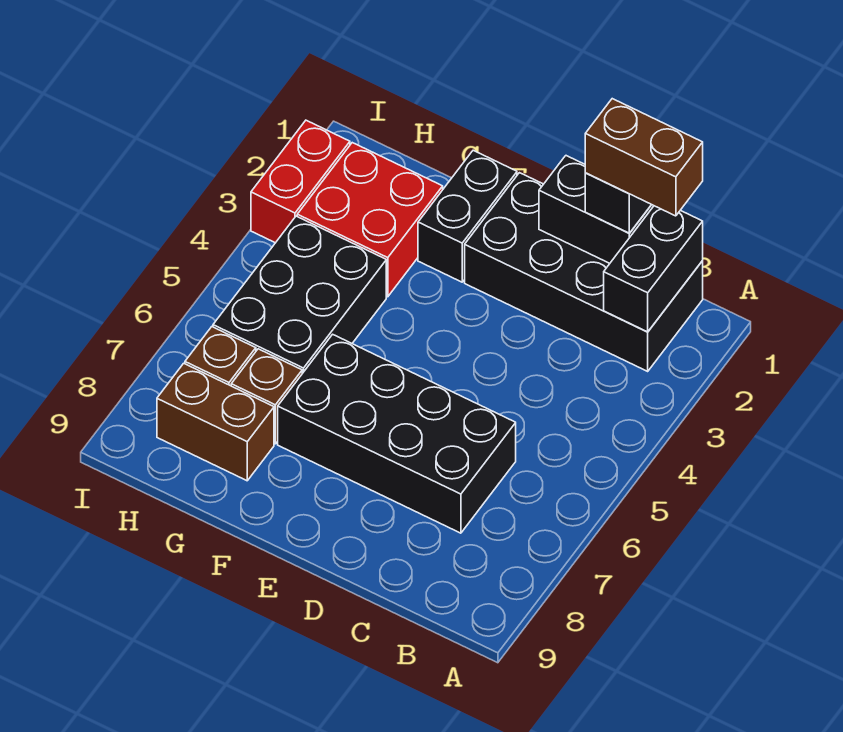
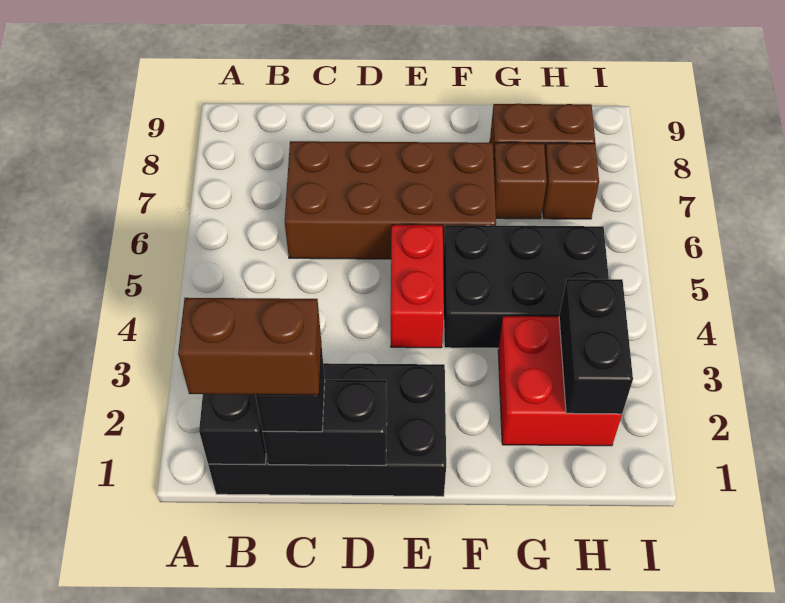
black brick C6:F7 level 1 -> brown brick C6:F7 level 1
black brick F1:F2 level 1 -> black brick H2:H3 level 2
black brick G4:H6 level 1 -> black brick F4:H5 level 1
red brick I2:I3 level 1 -> red brick E4:E5 level 1

